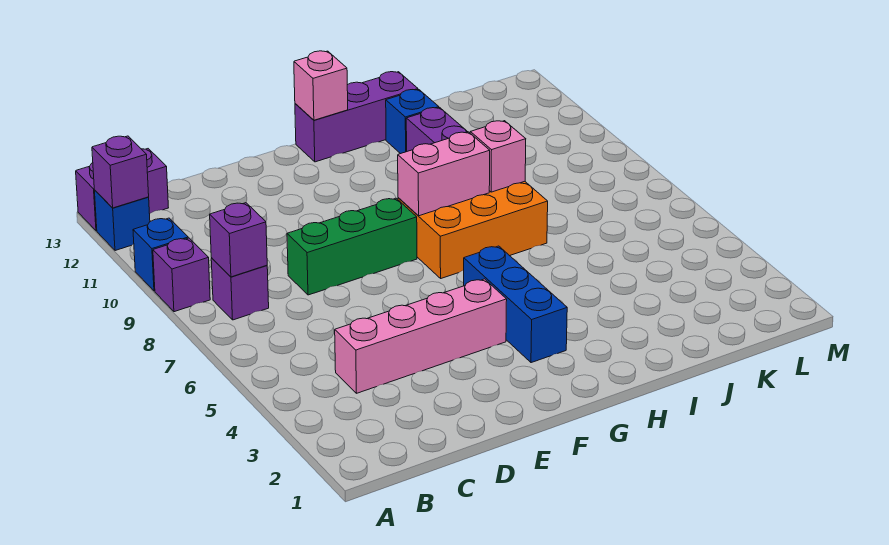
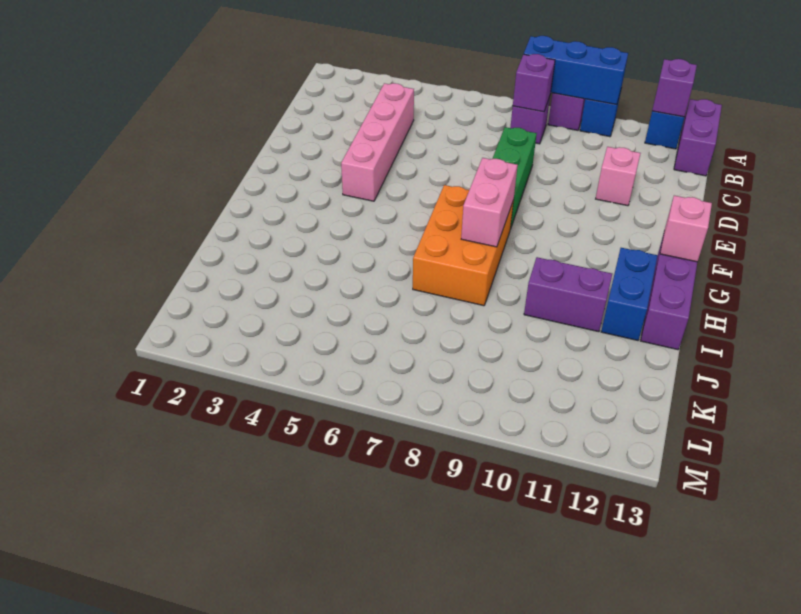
blue brick G3:G5 level 1 -> blue brick A8:A10 level 2
pink brick I8 level 2 -> pink brick D11 level 1
blue brick I12 level 1 -> blue brick H12:I12 level 1

